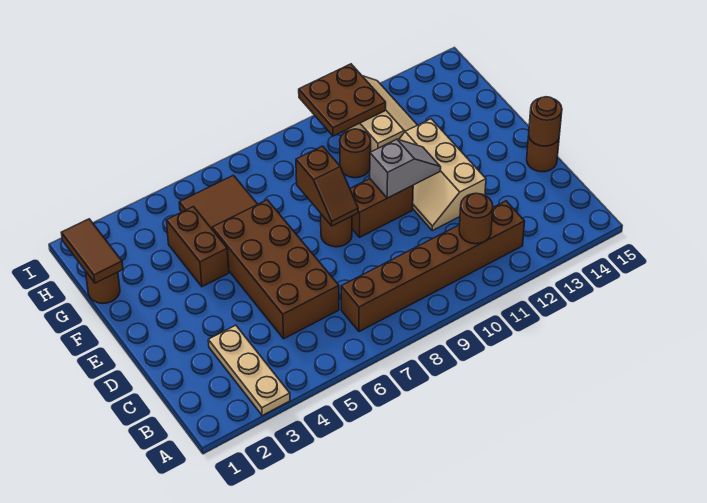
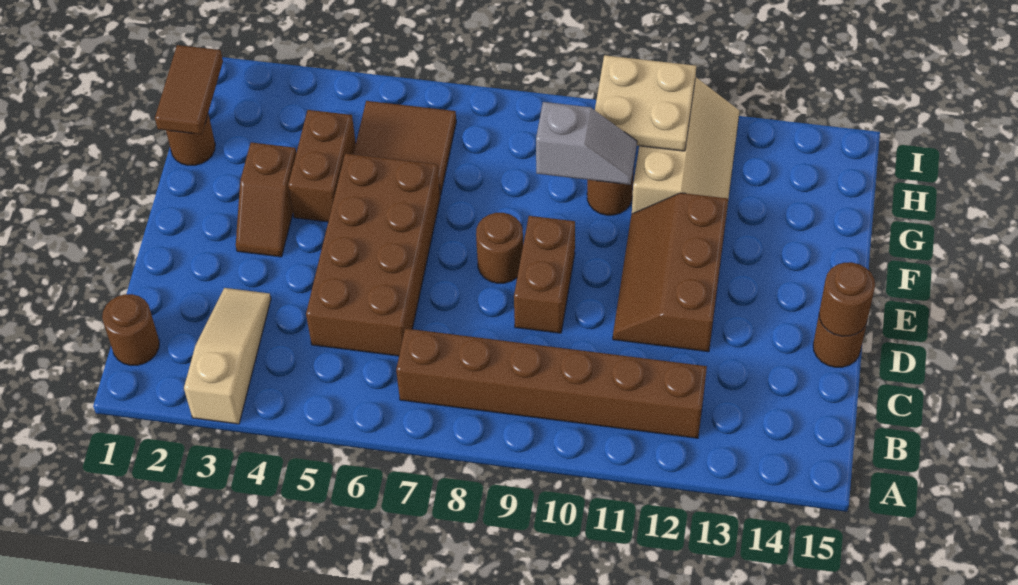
tan plate A3:C3 level 1 -> tan slope A3:C3 level 1 top A
brown round brick B11 level 2 -> brown round brick B1 level 1
tan slope D11:F12 level 1 top 12 -> brown slope D11:F12 level 1 top 12
brown slope E8:F8 level 2 top F -> brown slope E3:F3 level 1 top F
brown brick E9:E10 level 1 -> brown brick D9:E9 level 1
grey slope E10:E11 level 2 top 10 -> grey slope G9:G10 level 2 top 9
brown plate H10:I11 level 2 -> tan plate H10:I11 level 2

